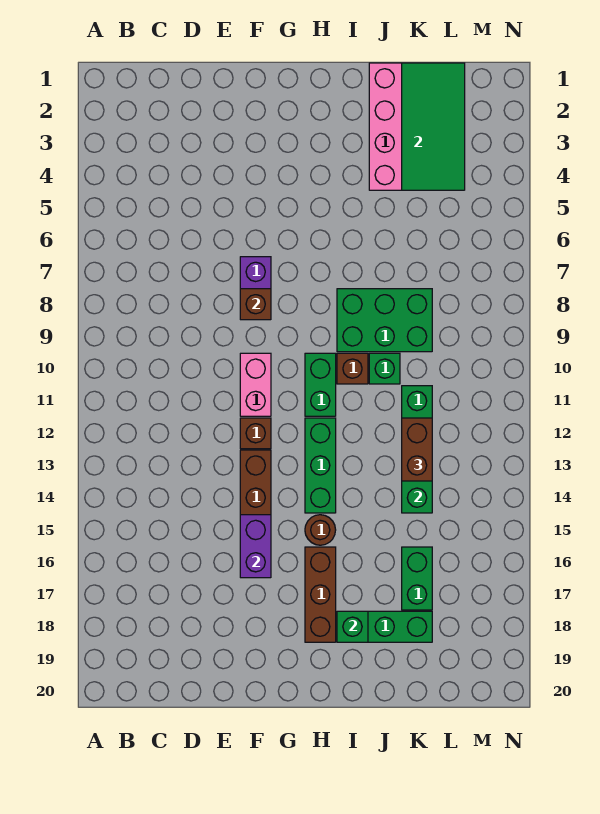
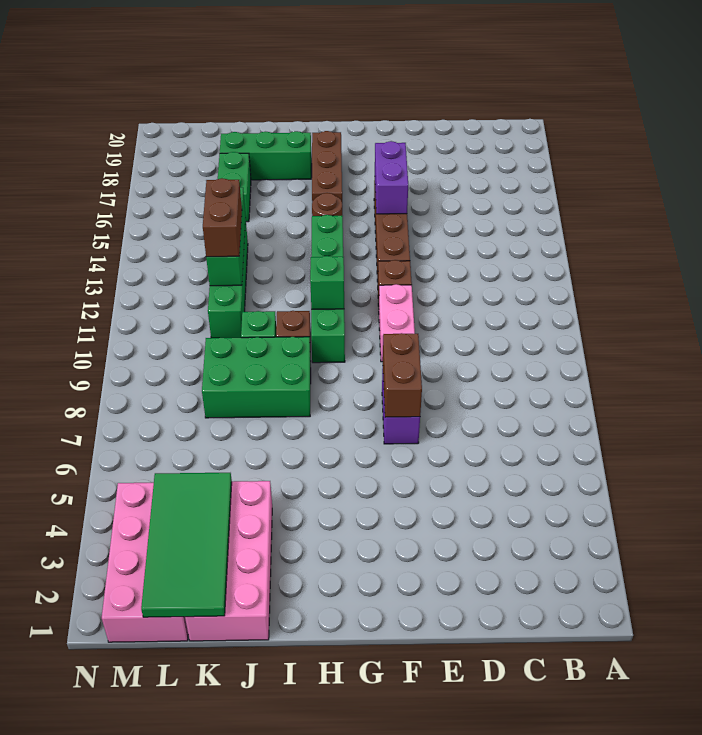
brown brick F8 level 2 -> brown brick F7:F8 level 2
green brick I18 level 2 -> green brick H11 level 2
none -> pink brick L1:M4 level 1

